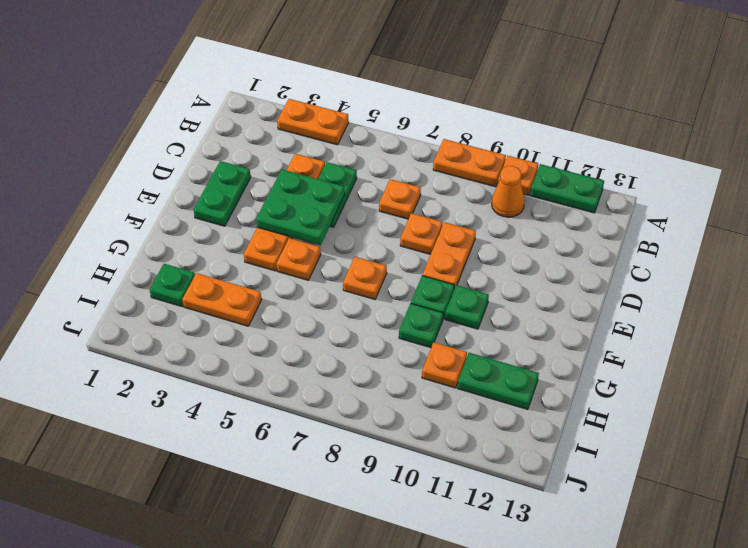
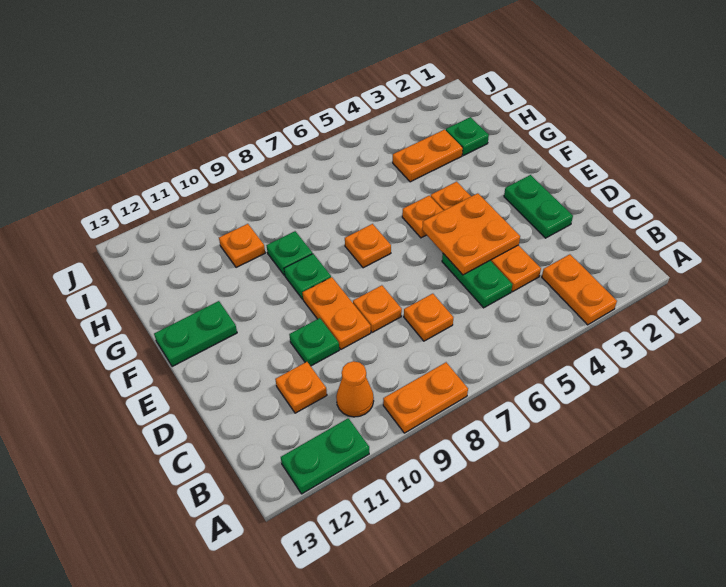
orange plate A3:A4 level 1 -> orange plate A3:B3 level 1
orange plate A10 level 1 -> orange plate C11 level 1
green plate D4:E5 level 2 -> orange plate D4:E5 level 2
green plate F10 level 1 -> green plate D10 level 1
green plate H11:H12 level 1 -> green plate F12:F13 level 1

